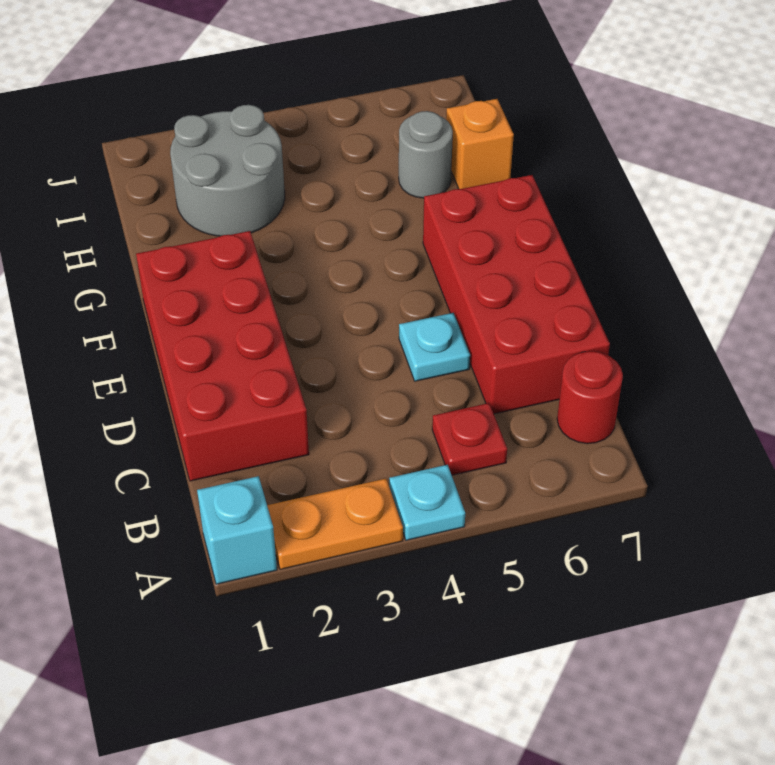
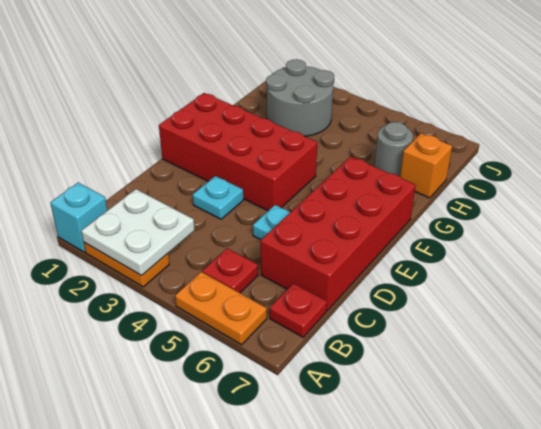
none -> white plate A2:B3 level 2
cyan plate A4 level 1 -> cyan plate D3 level 1
none -> orange plate A5:A6 level 1
red round brick B7 level 1 -> red plate B7 level 1
red brick C1:F2 level 1 -> red brick E1:F4 level 1

